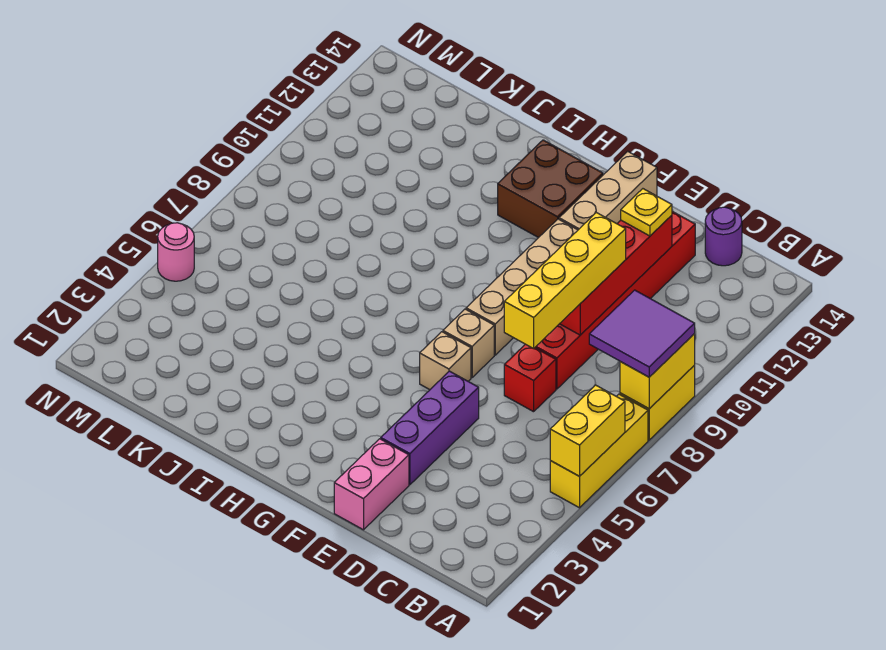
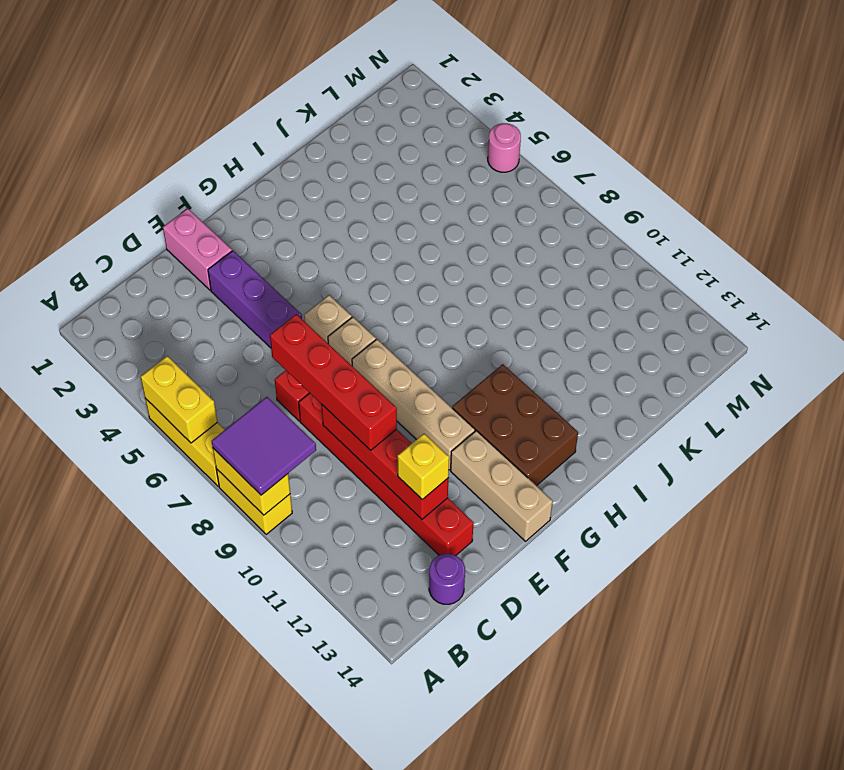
yellow brick D7:D10 level 3 -> red brick D7:D10 level 3
yellow plate D12 level 3 -> yellow brick D12 level 3
brown brick G12:H13 level 1 -> brown brick G11:H13 level 1

